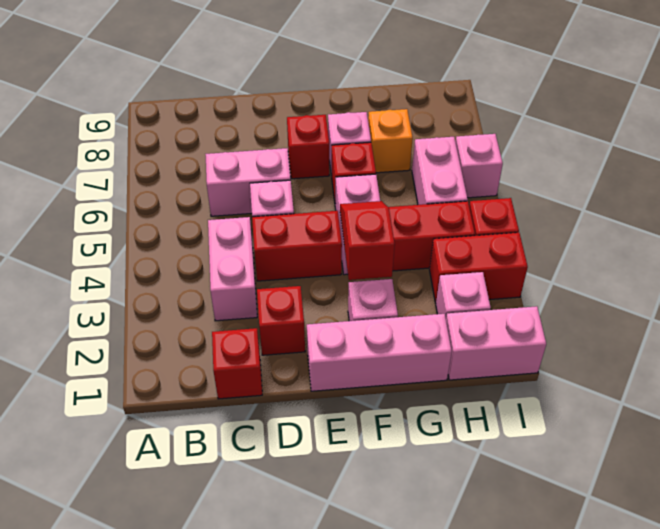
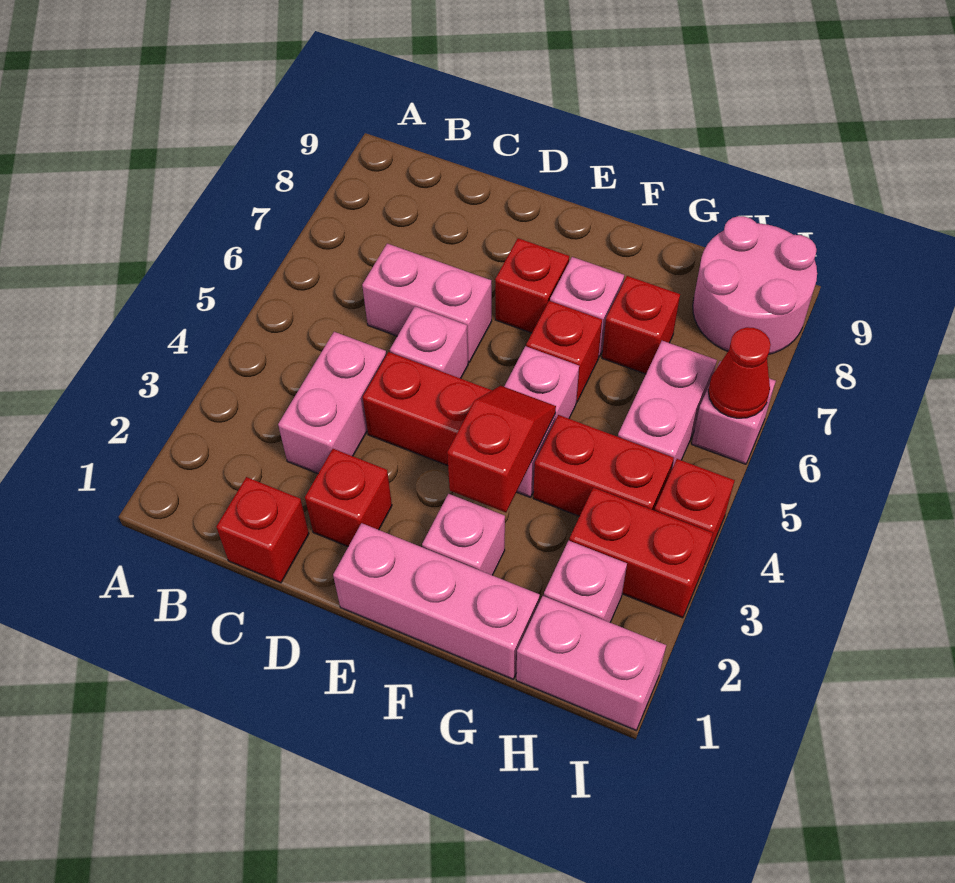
orange brick G7 level 1 -> red brick G7 level 1
none -> pink round brick H8:I9 level 1
none -> red cone I6 level 2

